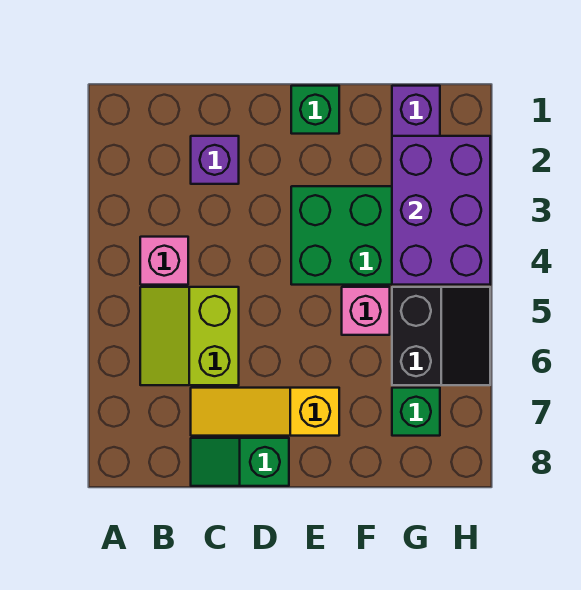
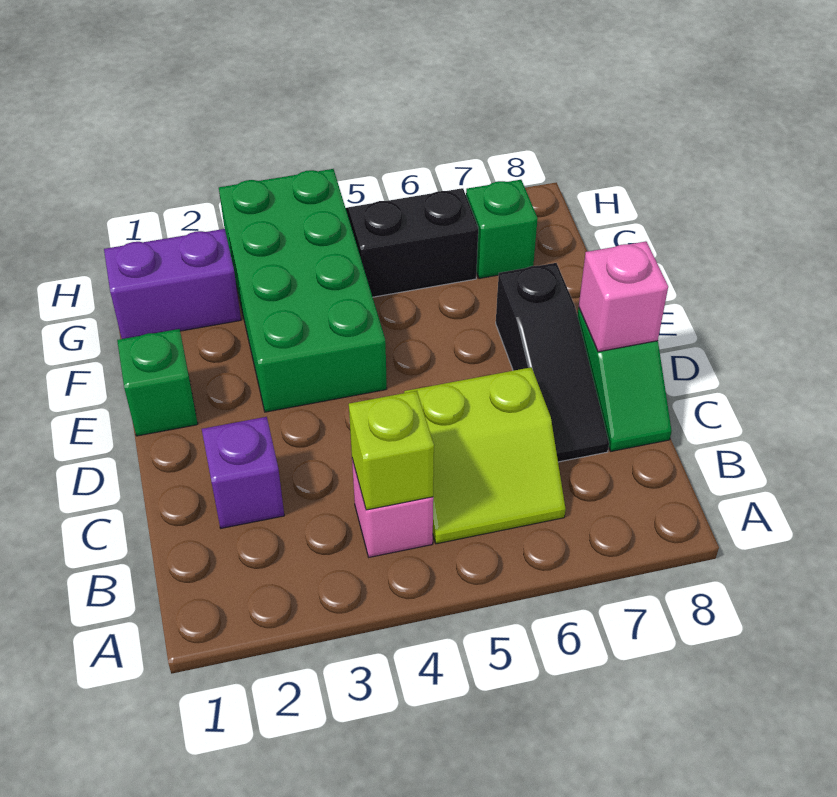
none -> lime brick B4 level 2
yellow slope C7:E7 level 1 top E -> black slope C7:E7 level 1 top E
pink brick F5 level 1 -> pink brick D8 level 2
purple brick G2:H4 level 2 -> none

